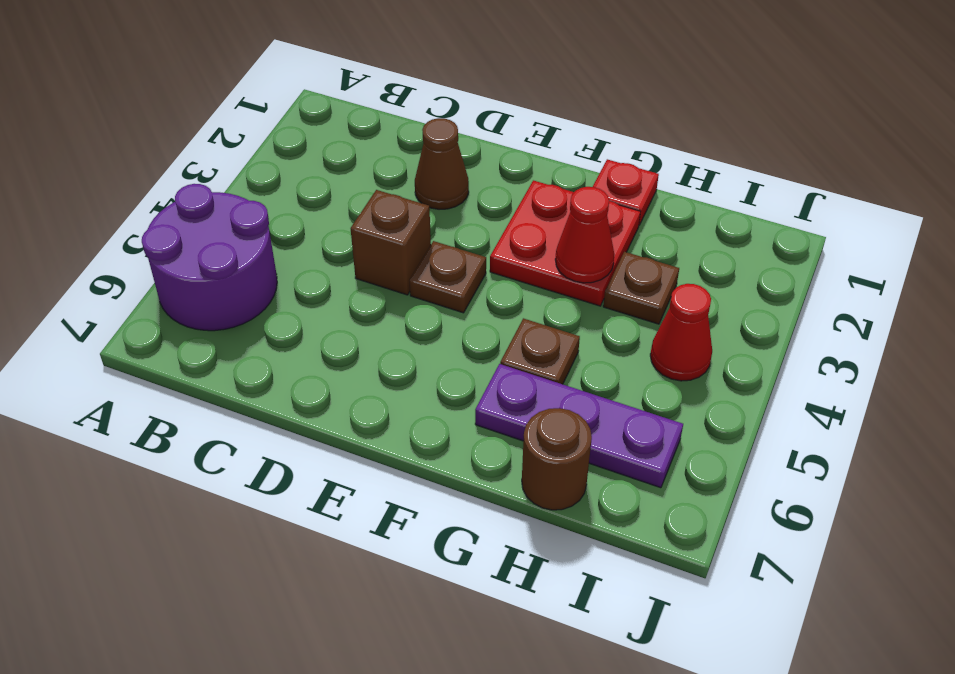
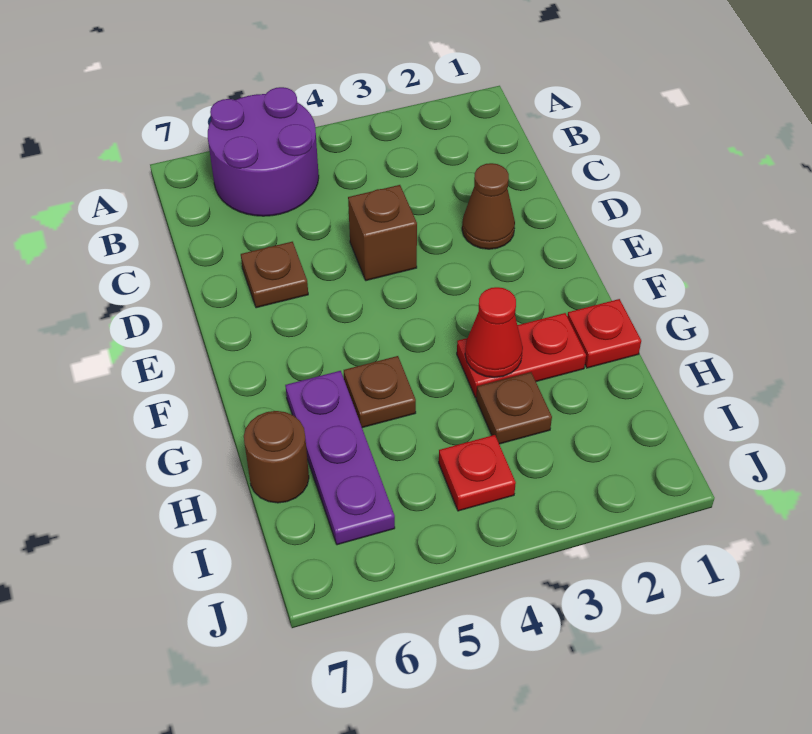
brown plate E4 level 1 -> brown plate D6 level 1
red plate F2:G3 level 1 -> red plate G2:G3 level 1
red cone I4 level 1 -> red plate I4 level 1

